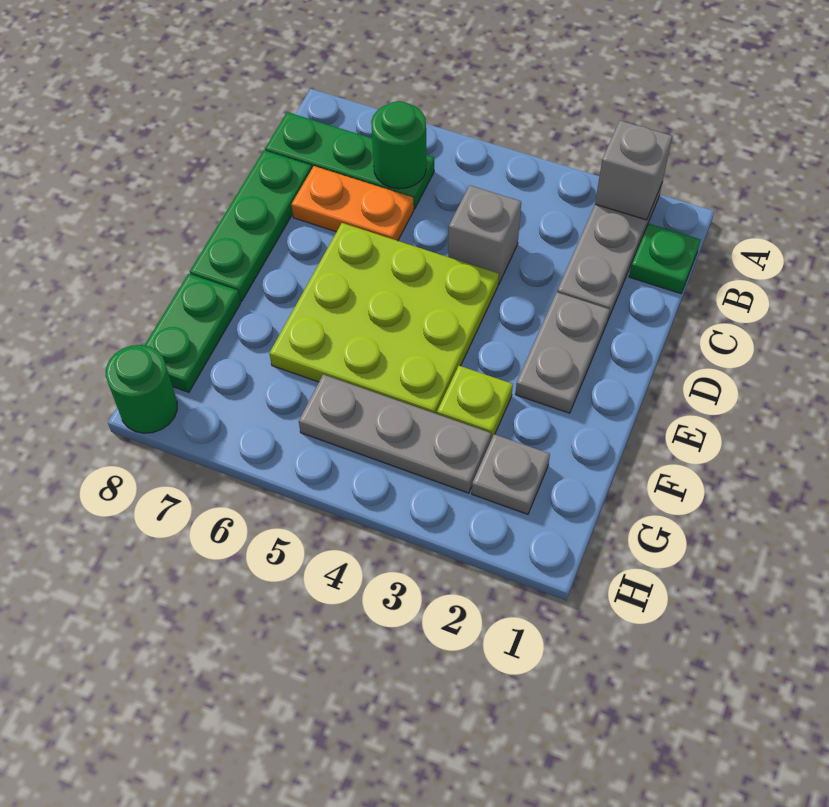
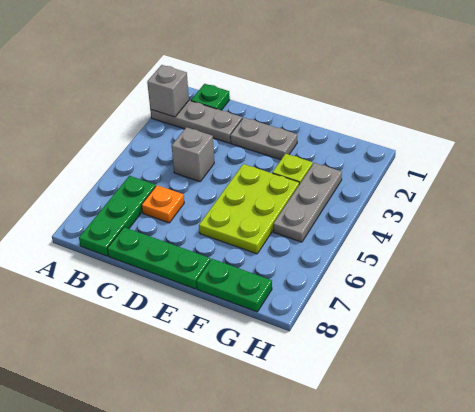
green round brick B6 level 2 -> none
orange plate C6:C7 level 1 -> orange plate C6 level 1
lime plate D4:F6 level 1 -> lime plate E4:F6 level 1
grey plate G2 level 1 -> none
green round brick H8 level 1 -> none

